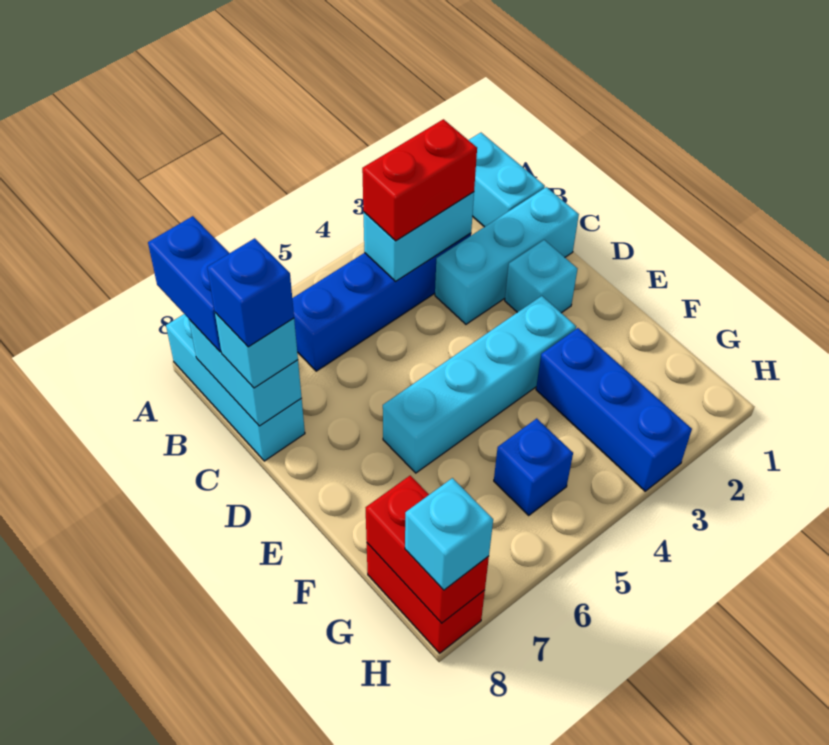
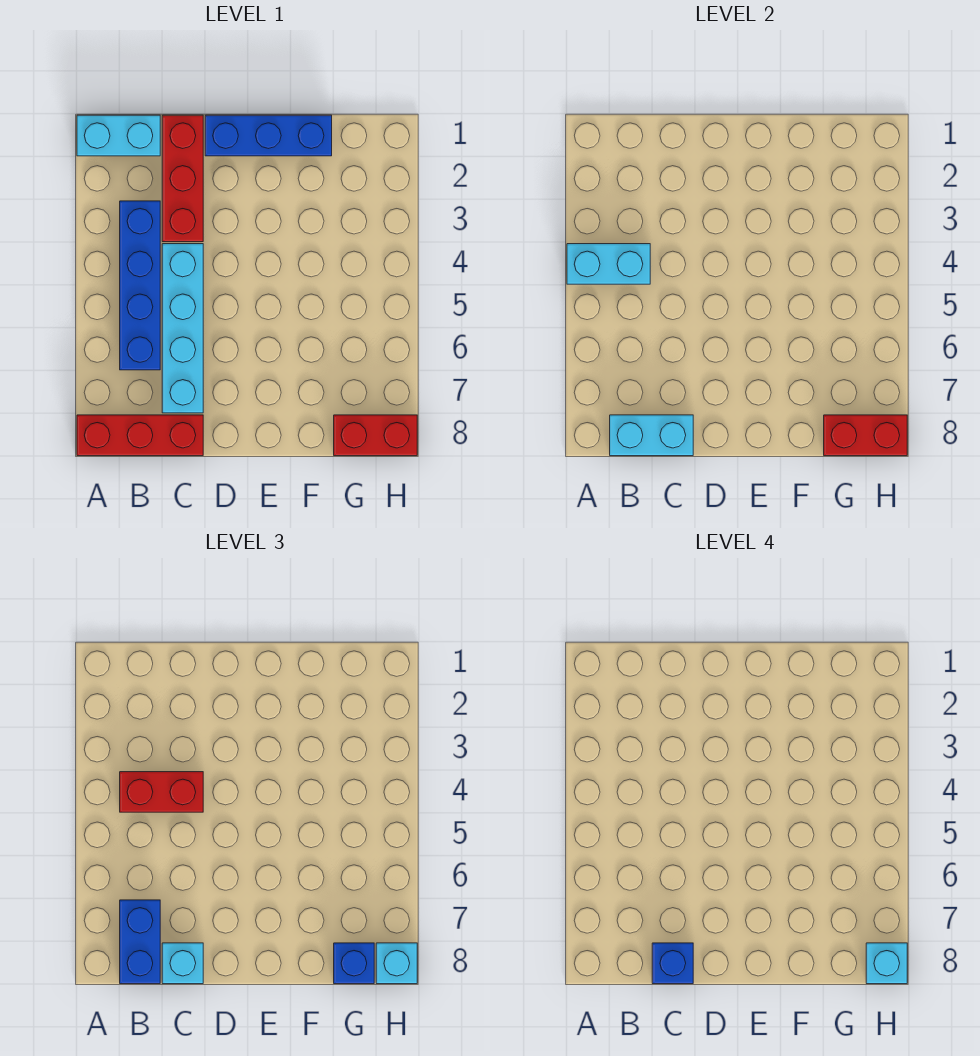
cyan brick A8:C8 level 1 -> red brick A8:C8 level 1
blue brick A8:B8 level 3 -> blue brick B7:B8 level 3
cyan brick B3:B4 level 2 -> cyan brick A4:B4 level 2
red brick B3:B4 level 3 -> red brick B4:C4 level 3
cyan brick C1:C3 level 1 -> red brick C1:C3 level 1
cyan brick D2 level 1 -> cyan brick H8 level 4
cyan brick E3:E6 level 1 -> cyan brick C4:C7 level 1
blue brick F3:H3 level 1 -> blue brick D1:F1 level 1
blue brick G5 level 1 -> blue brick G8 level 3

